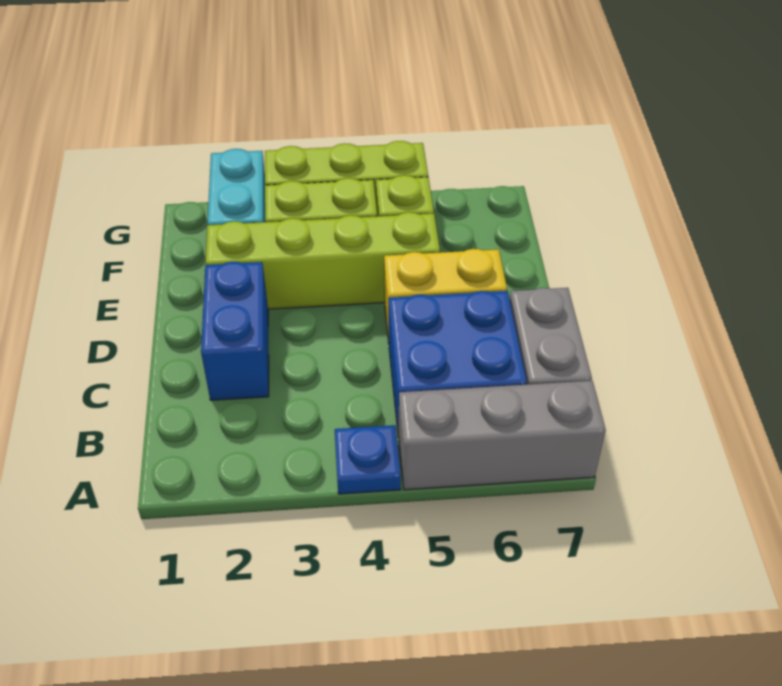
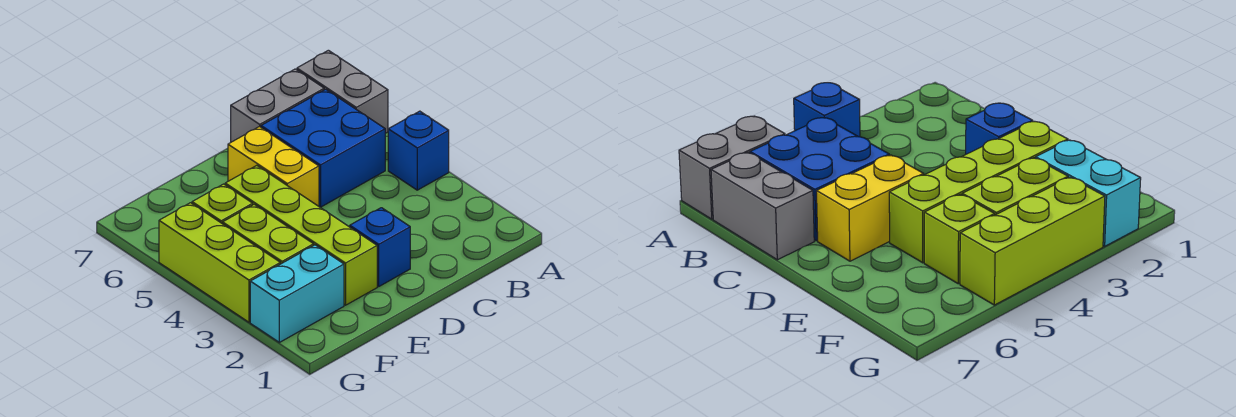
blue plate A4 level 1 -> blue brick A4 level 1
grey brick A5:A7 level 1 -> grey brick A6:A7 level 1
blue brick C2:D2 level 1 -> blue brick D2 level 1

